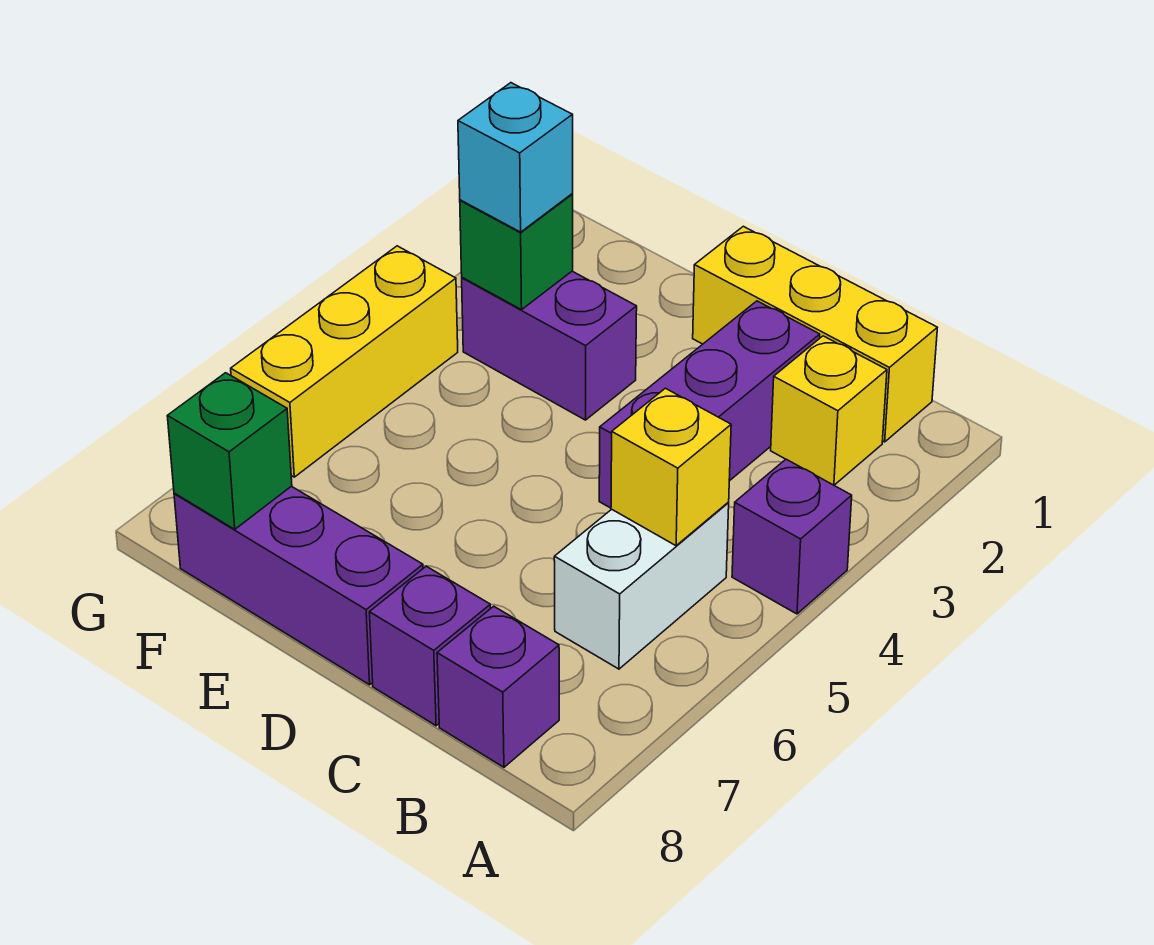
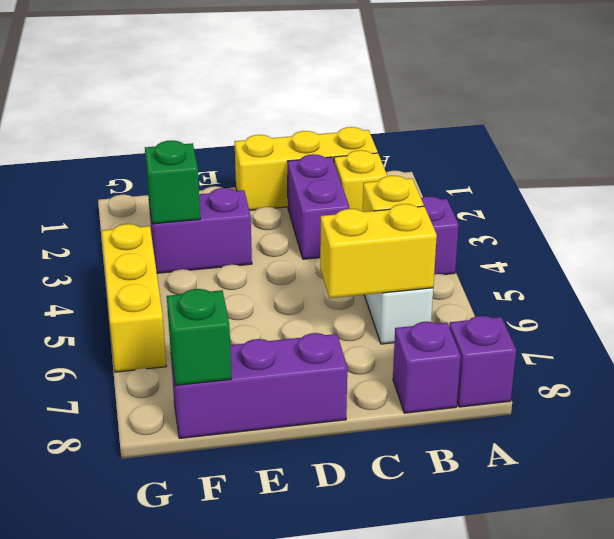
none -> yellow brick B6:C6 level 2
purple brick C2:C4 level 1 -> purple brick C2:C3 level 1
purple brick C8 level 1 -> purple brick A8 level 1
cyan brick F3 level 3 -> none

